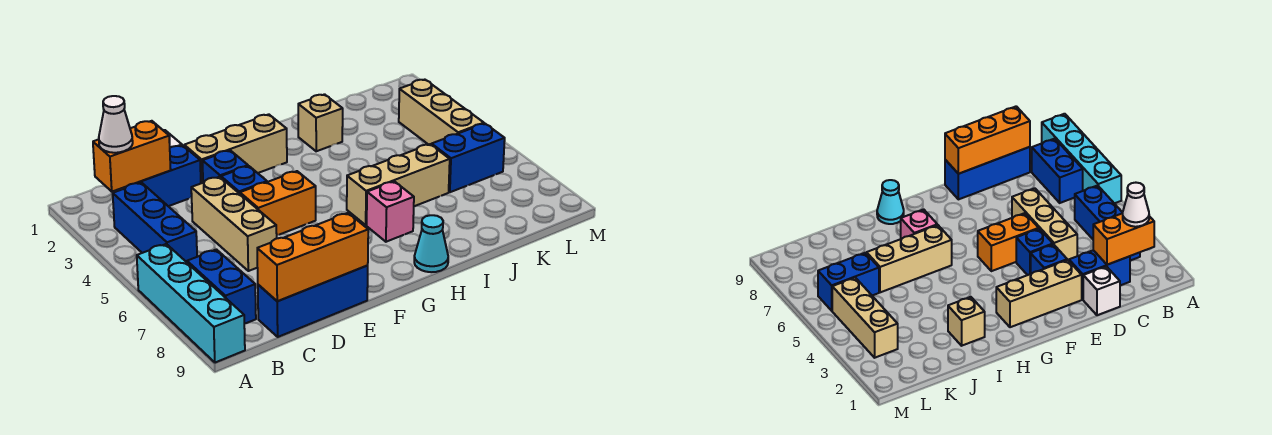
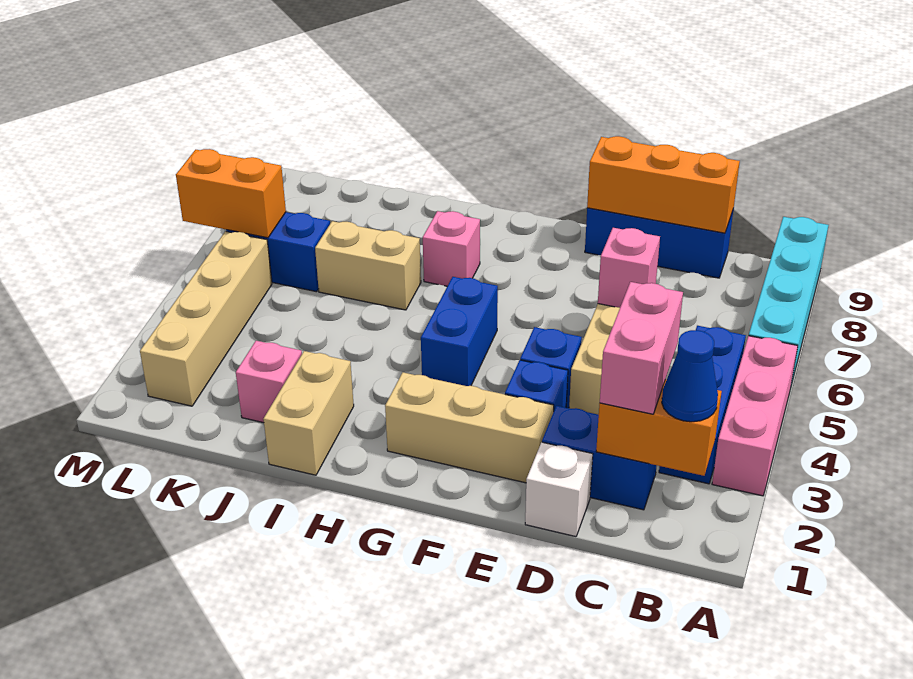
none -> pink brick A3:A5 level 1
white cone B2 level 3 -> blue cone B2 level 3
blue brick B7:B8 level 1 -> blue brick G4:G5 level 1
none -> pink brick C2:C3 level 3
none -> pink brick D6 level 2
orange brick E5:F5 level 1 -> orange brick L6:M6 level 2
tan brick H6:J6 level 1 -> tan brick I6:J6 level 1
cyan cone H9 level 1 -> none
tan brick I2 level 1 -> tan brick I1:I2 level 1
none -> pink brick J2 level 1
tan brick L3:L5 level 1 -> tan brick L2:L5 level 1

